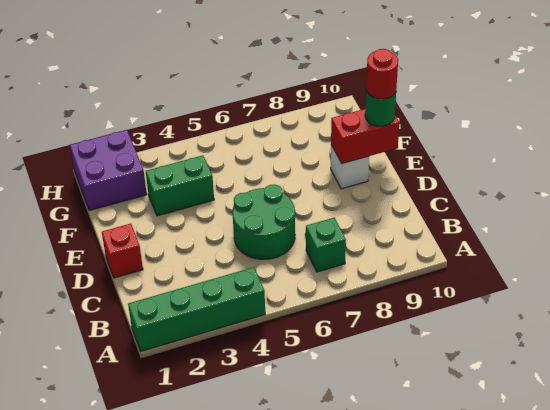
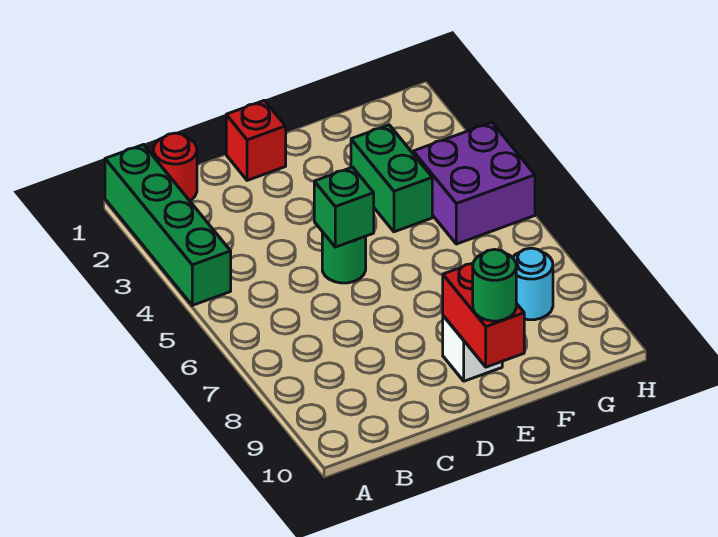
green brick B7 level 1 -> green brick D5 level 2
green round brick C5:D6 level 1 -> green round brick D5 level 1
red round brick E10 level 4 -> red round brick B1 level 1
purple brick G1:H2 level 1 -> purple brick G4:H5 level 1
none -> cyan round brick G8 level 1

